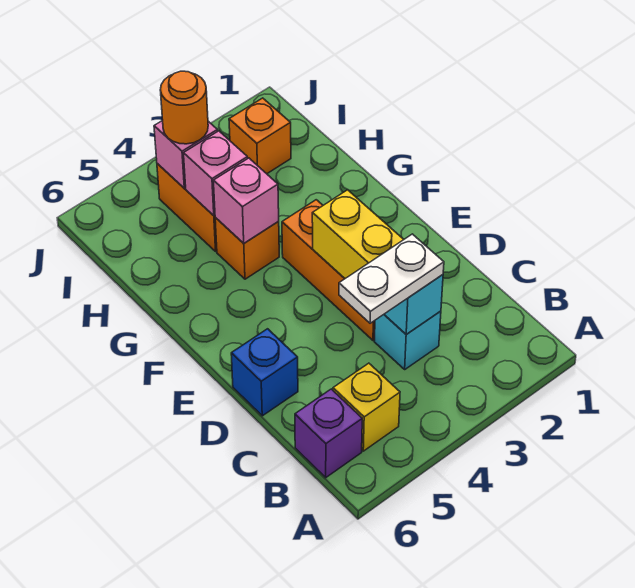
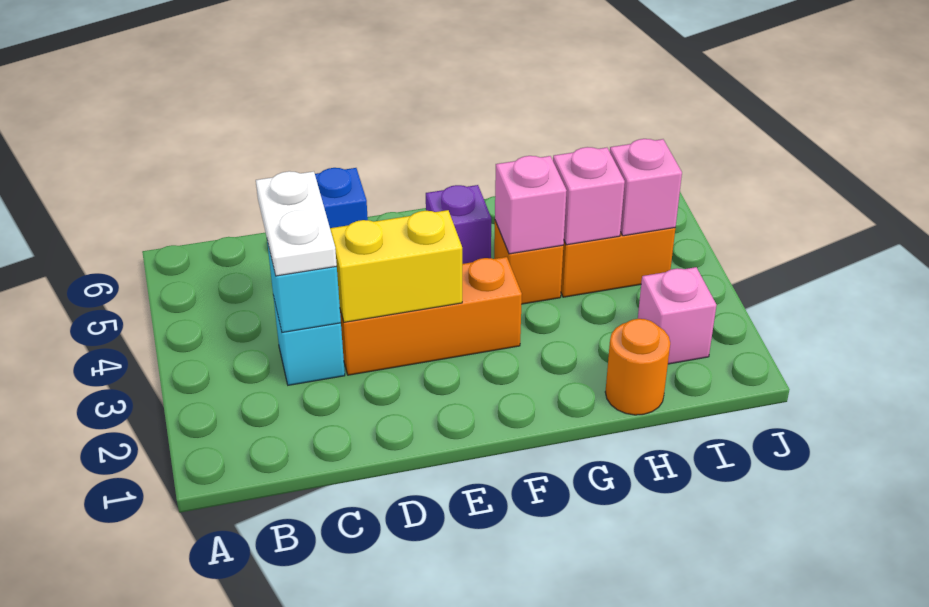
yellow brick B5 level 1 -> none
purple brick B6 level 1 -> purple brick F5 level 1
orange brick I2 level 1 -> pink brick I2 level 1
orange round brick I4 level 3 -> orange round brick H1 level 1

